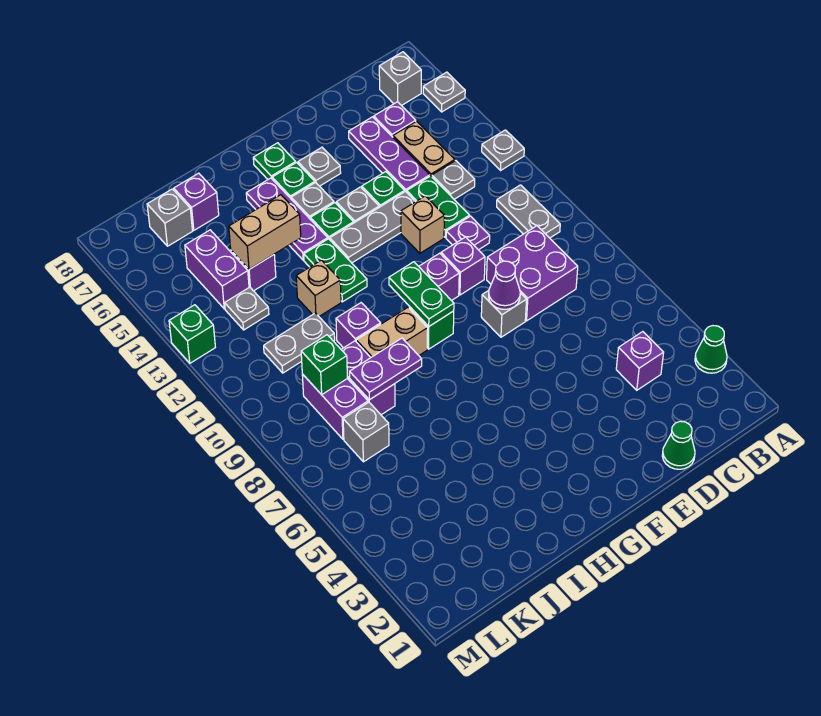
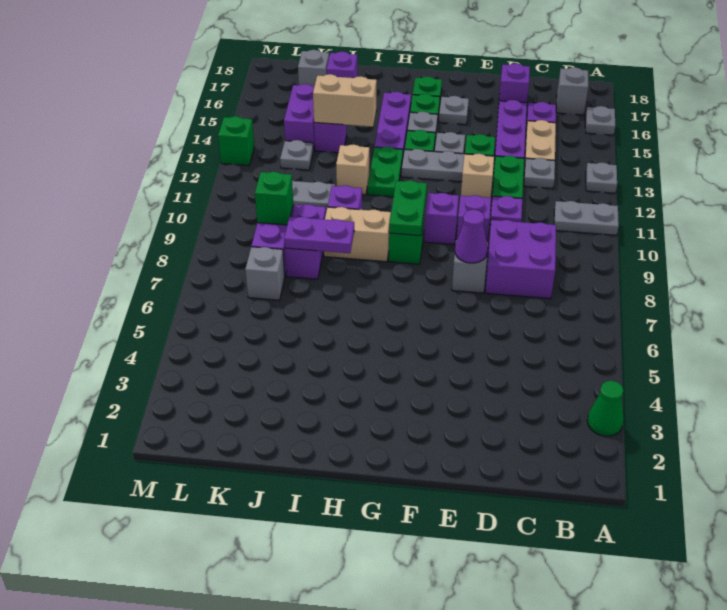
grey plate B10:B11 level 1 -> grey plate A11:B11 level 1
purple brick C4 level 1 -> purple brick D17 level 1
green cone D1 level 1 -> none

